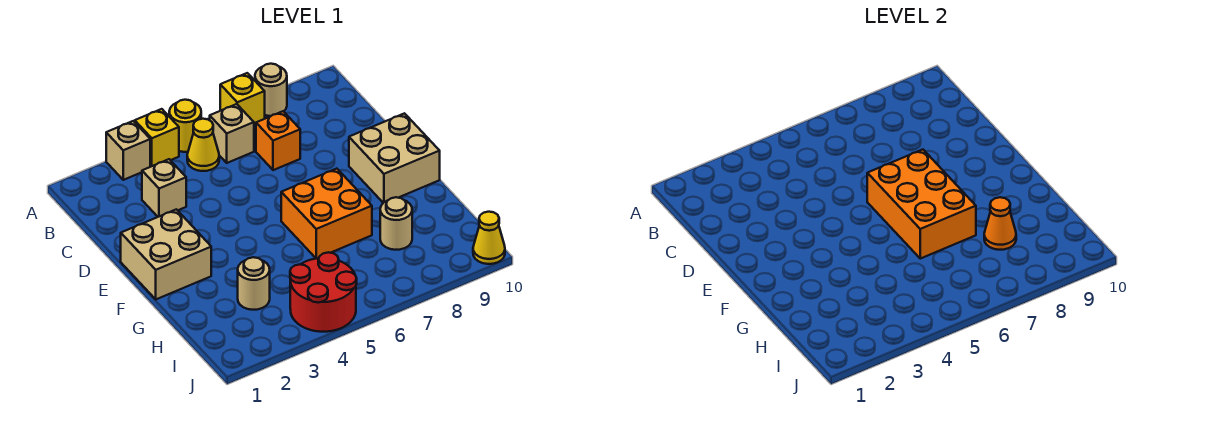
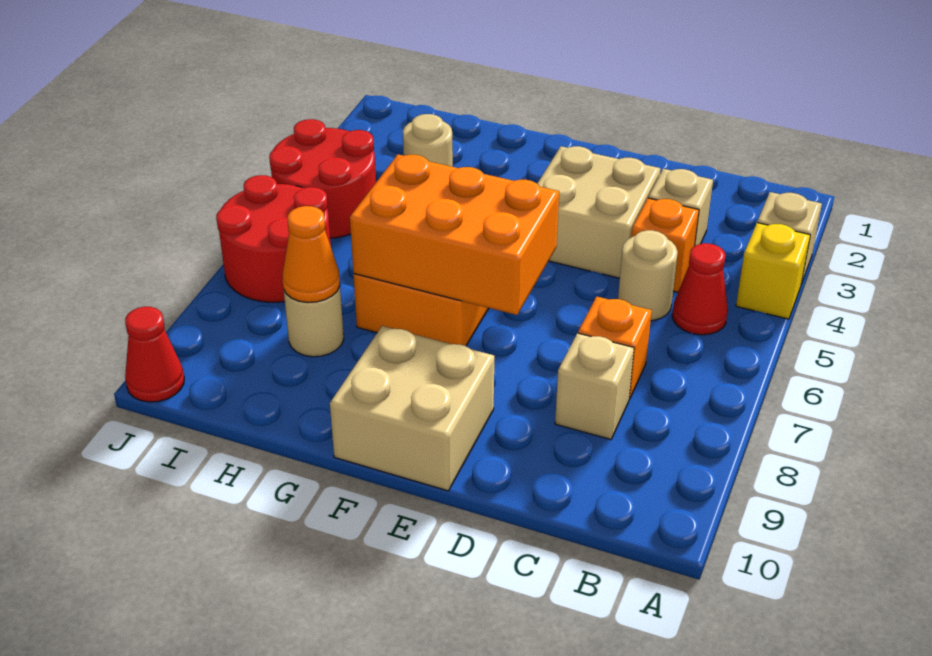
yellow round brick A5 level 1 -> none
yellow brick A7 level 1 -> none
tan round brick A8 level 1 -> tan round brick C5 level 1
yellow cone B5 level 1 -> red cone B5 level 1
tan brick B6 level 1 -> tan brick C8 level 1
none -> orange brick C4 level 1
tan brick E1:F2 level 1 -> tan brick D3:E4 level 1
none -> red round brick I6:J7 level 1
yellow cone J10 level 1 -> red cone J10 level 1

